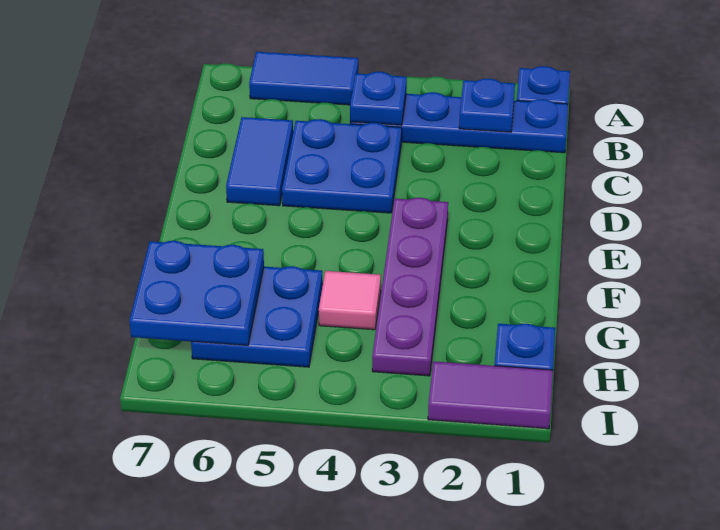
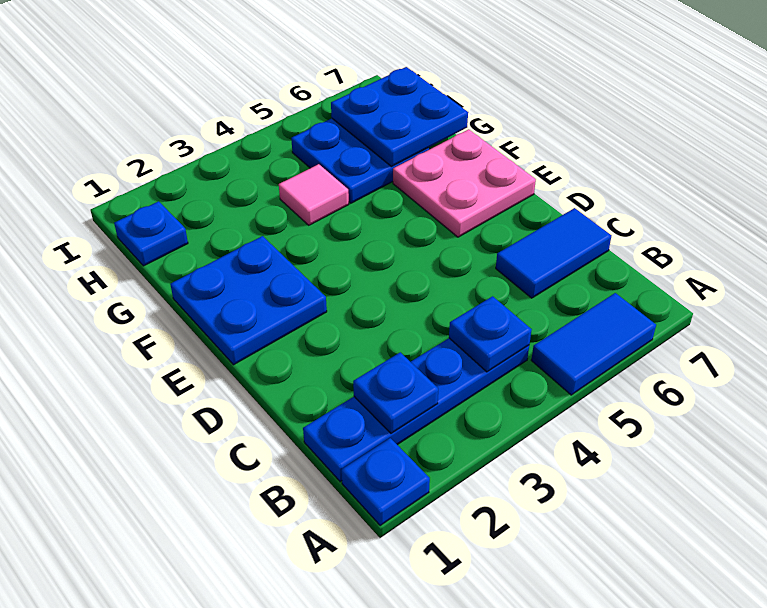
blue plate C4:D5 level 1 -> blue plate E1:F2 level 1
blue tile C6:D6 level 1 -> blue tile C6:C7 level 1
purple plate E3:H3 level 1 -> none
none -> pink plate E6:F7 level 1
purple tile I1:I2 level 1 -> none

